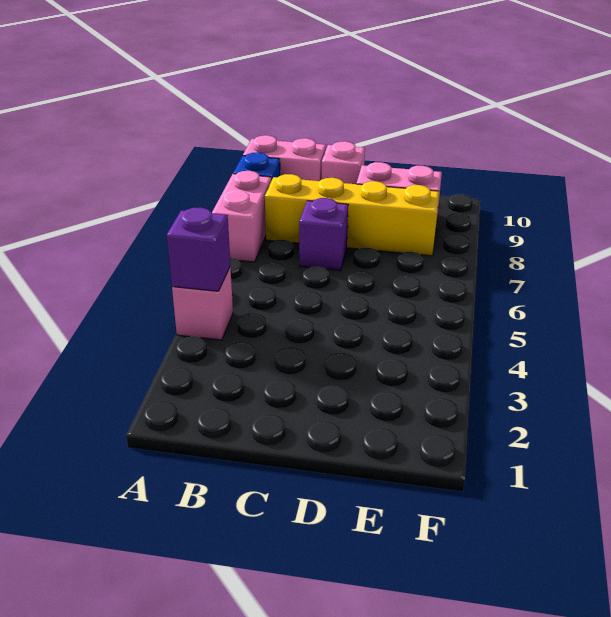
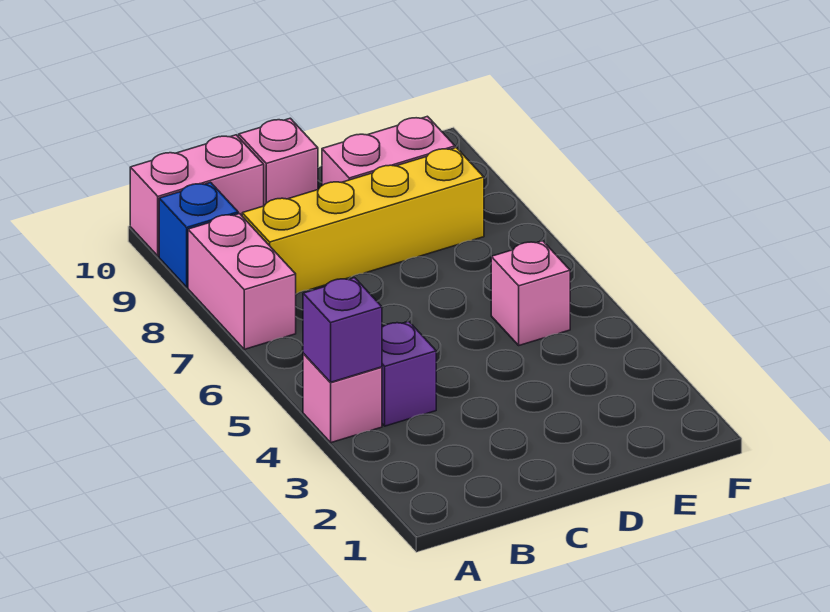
purple brick C7 level 1 -> purple brick B4 level 1
none -> pink brick E5 level 1

